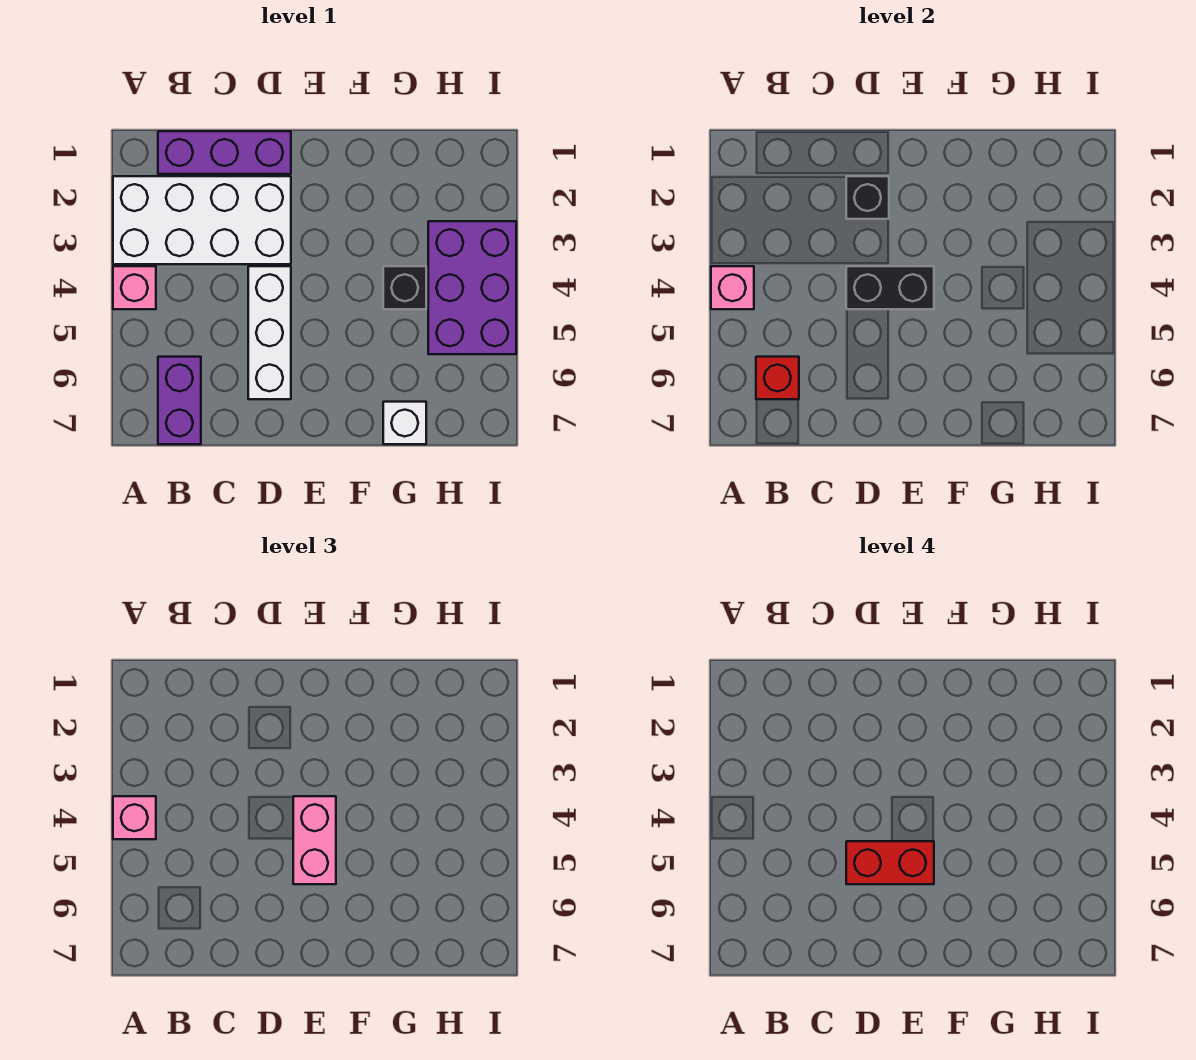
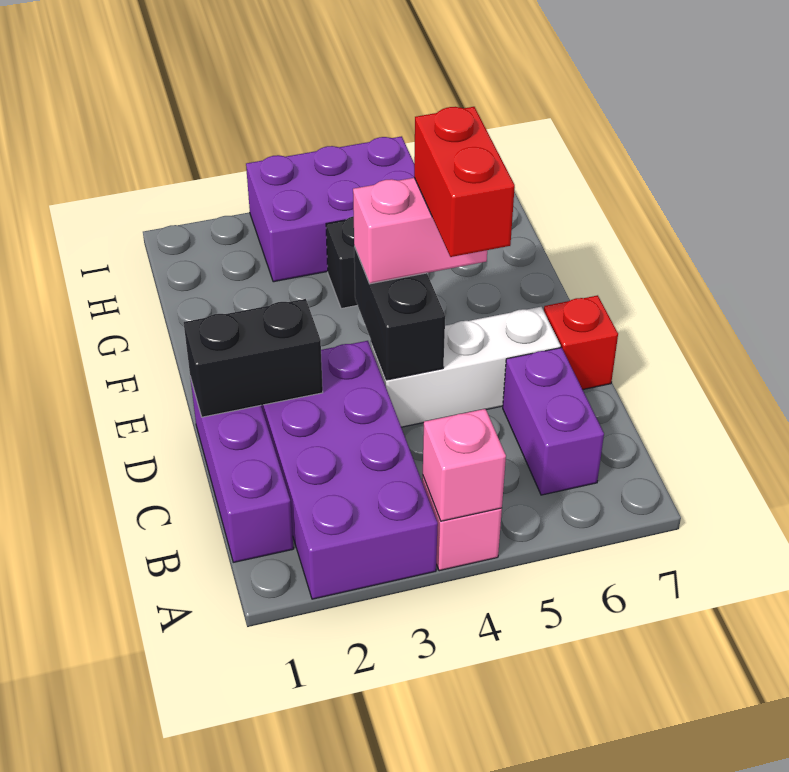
white brick A2:D3 level 1 -> purple brick A2:D3 level 1
pink brick A4 level 3 -> none
purple brick B6:B7 level 1 -> purple brick B6:C6 level 1
red brick B6 level 2 -> red brick D7 level 1
black brick D2 level 2 -> black brick D1:D2 level 2
white brick G7 level 1 -> none

